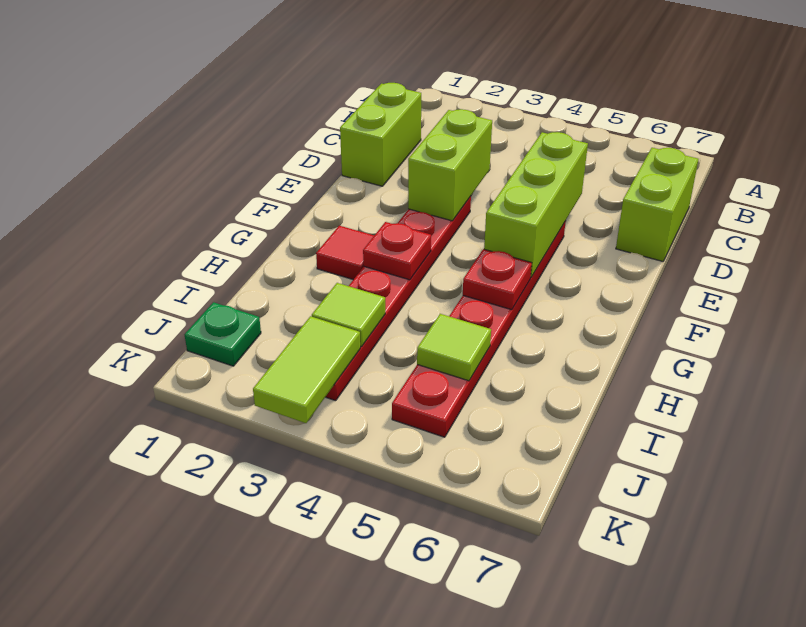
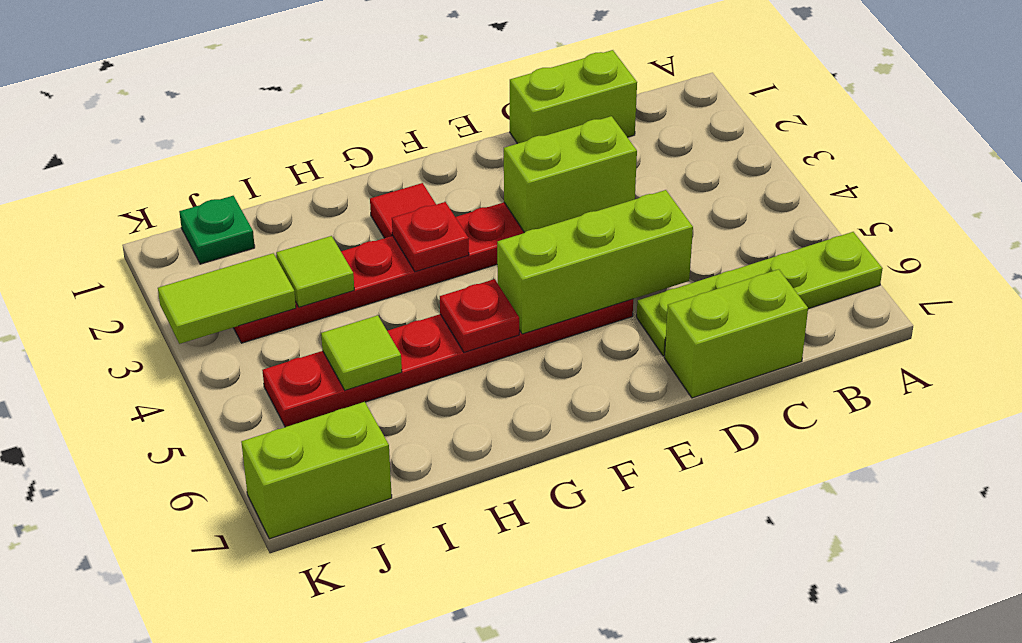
none -> lime plate A6:D6 level 1
none -> lime brick J7:K7 level 1

